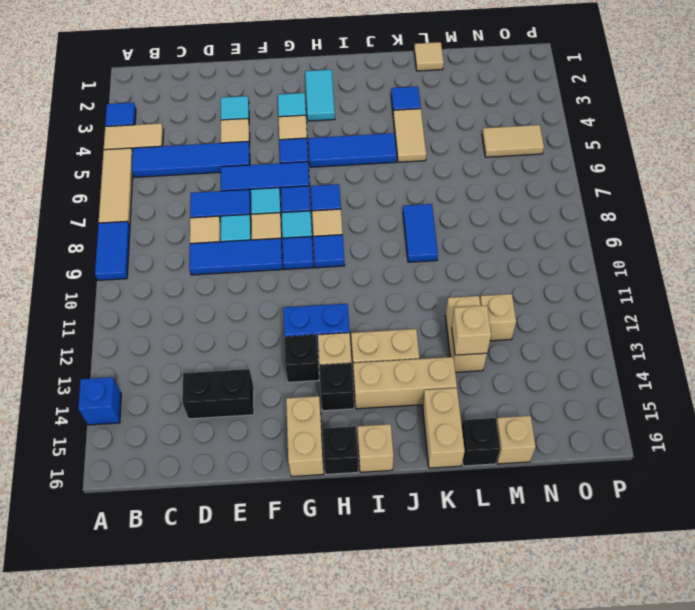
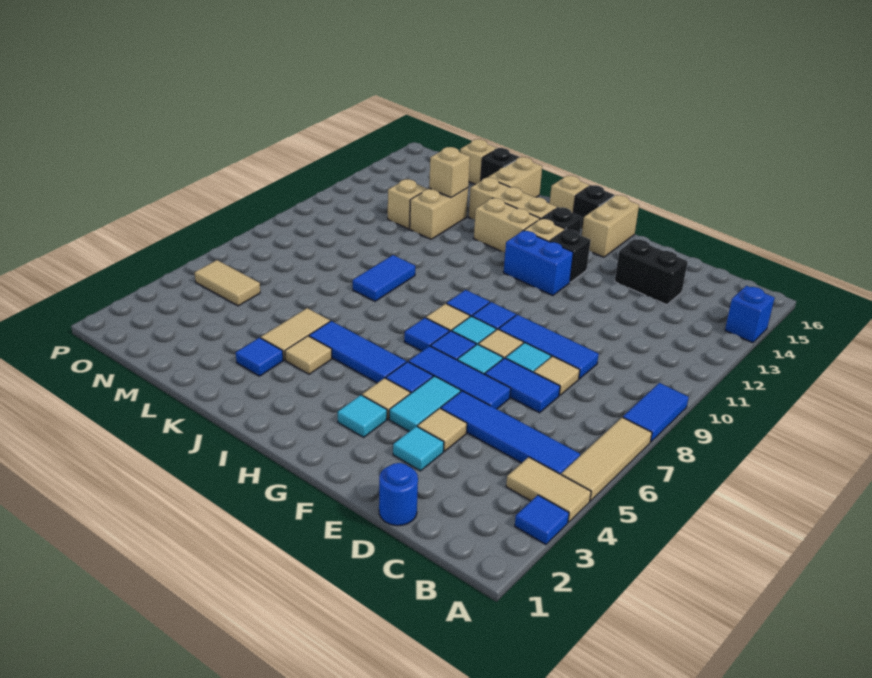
none -> blue round brick D1 level 1
cyan tile H2:H3 level 1 -> cyan tile F4:F5 level 1
tan tile L1 level 1 -> tan tile J4 level 1

